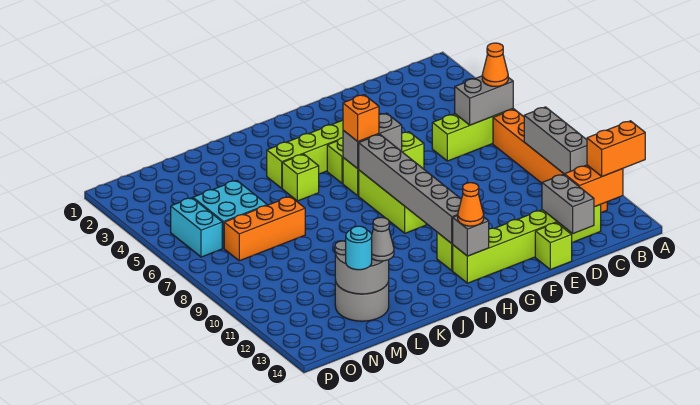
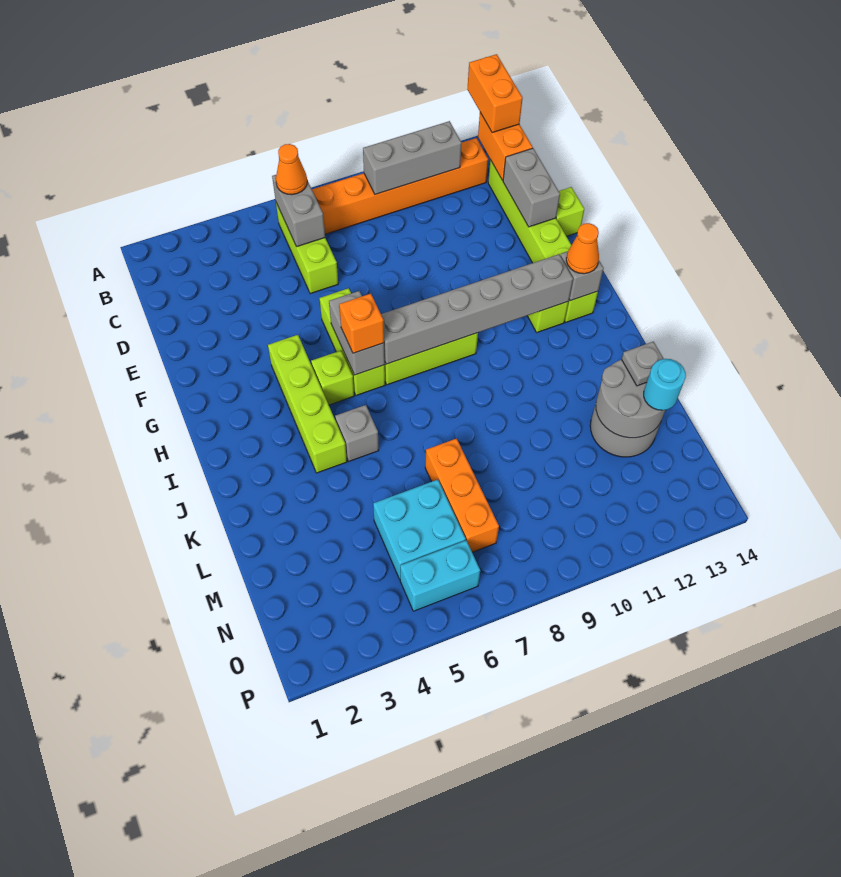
grey brick D13:D14 level 2 -> grey brick D13:E13 level 2
lime brick J5 level 1 -> grey brick J5 level 1
grey cone L13 level 3 -> grey plate L13 level 3

